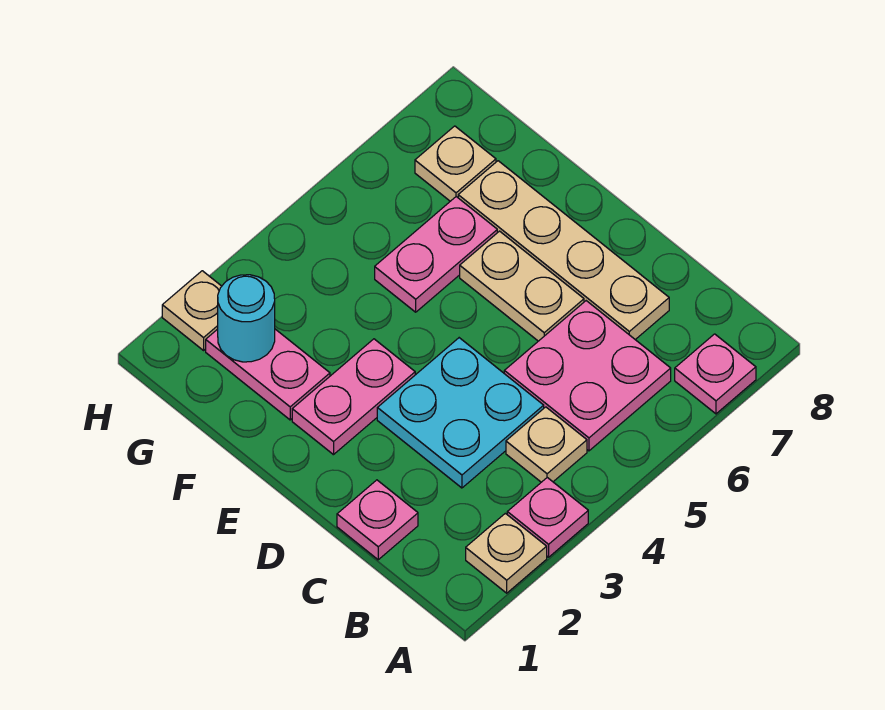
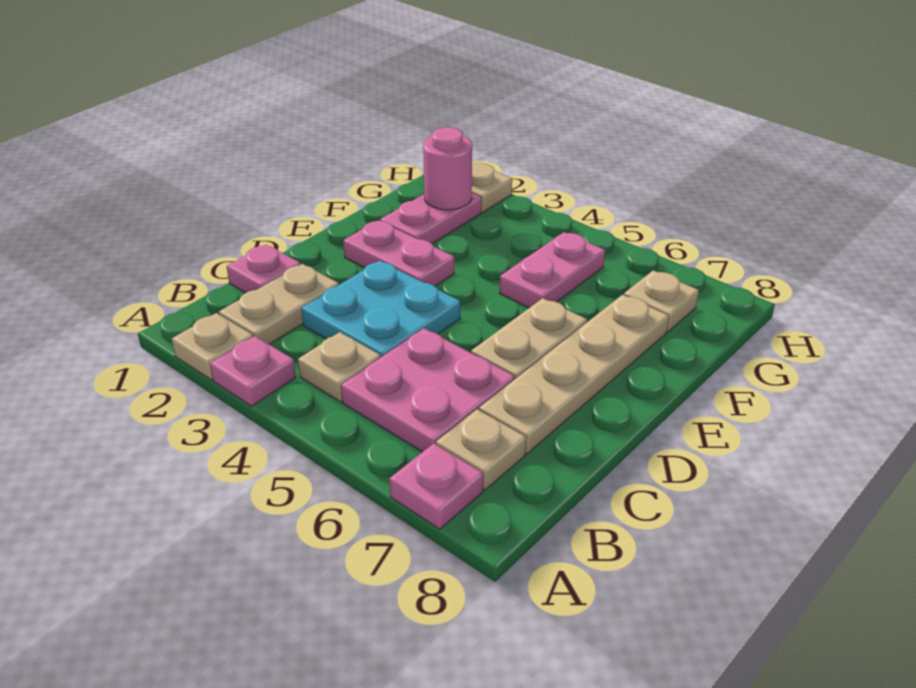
none -> tan plate B2:C2 level 1
none -> tan plate B7 level 1
pink plate F5:F6 level 1 -> pink plate F5:G5 level 1
cyan round brick G2 level 2 -> pink round brick G2 level 2

